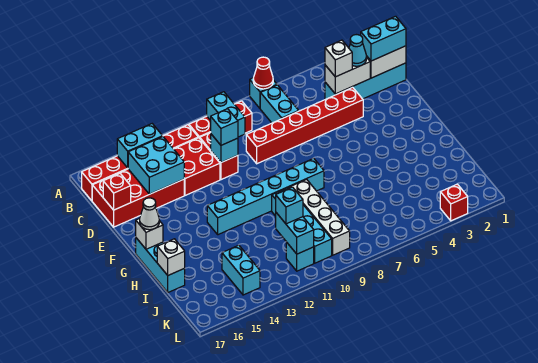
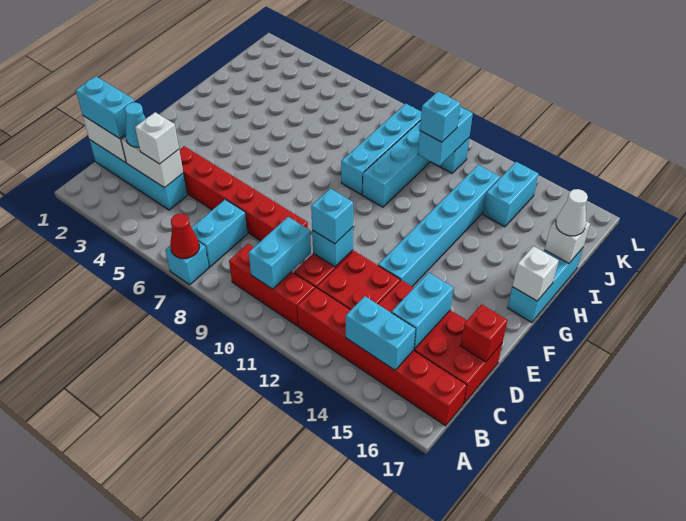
cyan brick C14:D15 level 2 -> cyan brick C15:D15 level 2
cyan brick G8:G13 level 1 -> cyan brick E13:J13 level 1
white cone G17 level 3 -> white cone I17 level 3
white brick H9:K9 level 1 -> cyan brick H9:K9 level 1
red brick L3 level 1 -> none

